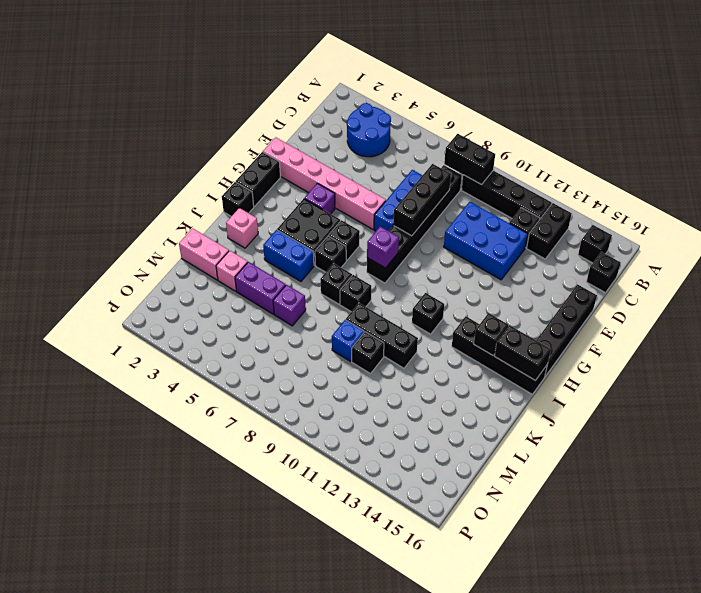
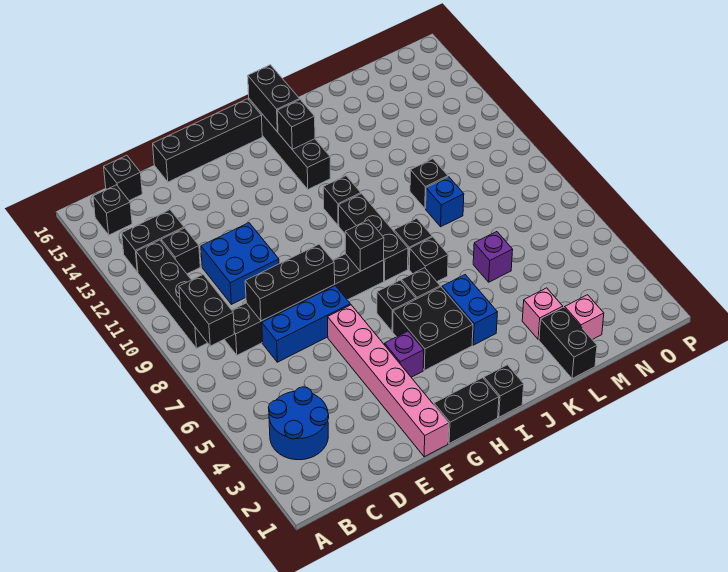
blue brick D10:E12 level 1 -> blue brick D10:E11 level 1
purple brick H8 level 2 -> black brick H8 level 2
pink brick J2 level 1 -> pink brick M2 level 1
black brick K9:K11 level 1 -> black brick I8:I10 level 1
pink brick L1:L2 level 1 -> black brick L1:L2 level 1
purple brick L4:L5 level 1 -> none

